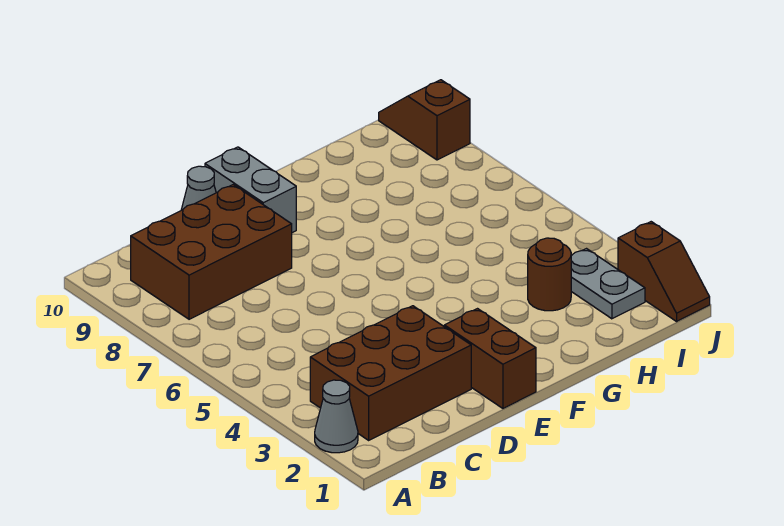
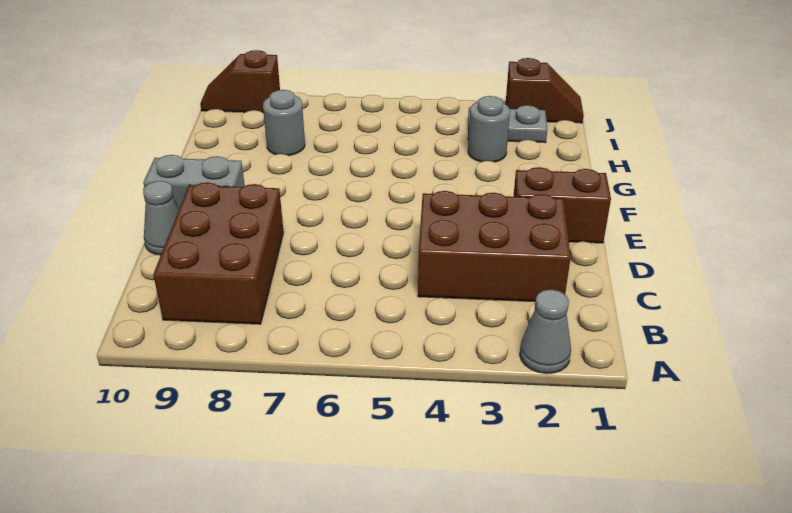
brown brick B2:D3 level 1 -> brown brick C2:D4 level 1
brown round brick H3 level 1 -> grey round brick H3 level 1
none -> grey round brick H8 level 1

